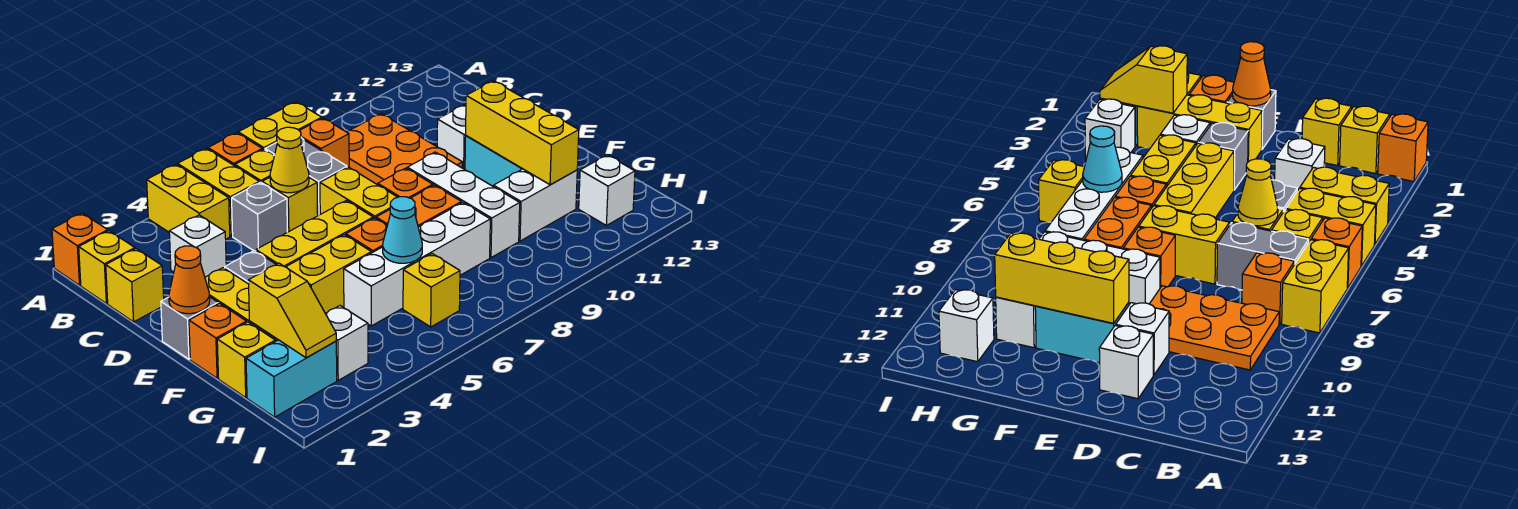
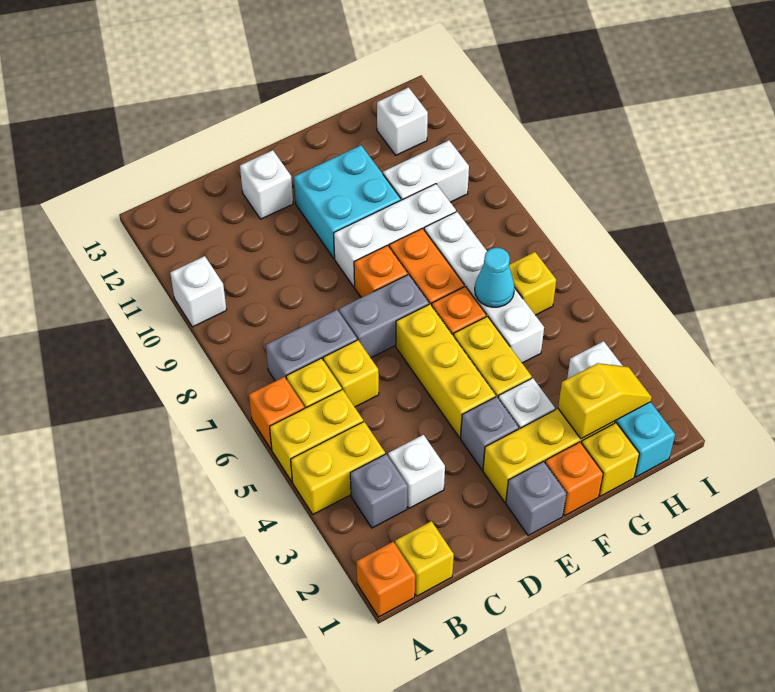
yellow brick A7:A8 level 1 -> none
orange brick B8 level 1 -> none
orange plate B9:D10 level 1 -> none
yellow brick C1 level 1 -> none
grey brick C5 level 1 -> grey brick B3 level 1
yellow cone C6 level 2 -> none
yellow brick D7:E7 level 1 -> grey brick D7:E7 level 1
white brick D11 level 1 -> white brick A10 level 1
orange cone E1 level 2 -> none
cyan brick E11:F11 level 1 -> cyan brick E10:F11 level 1
yellow brick E11:G11 level 2 -> none
white brick G10:G11 level 1 -> white brick G10:H10 level 1

